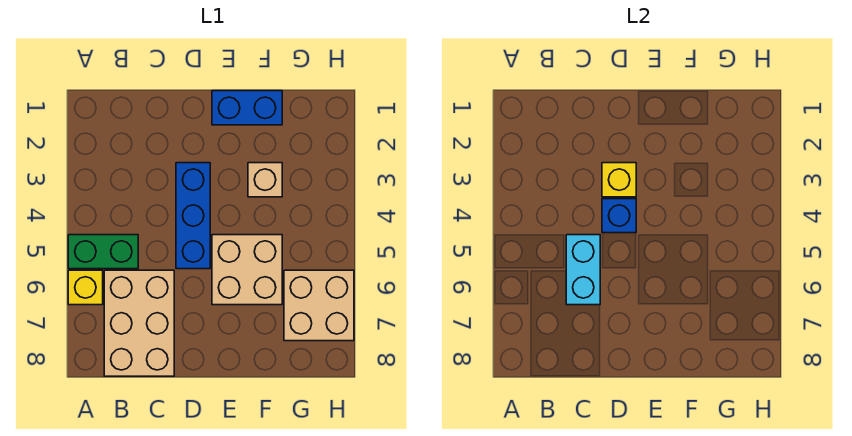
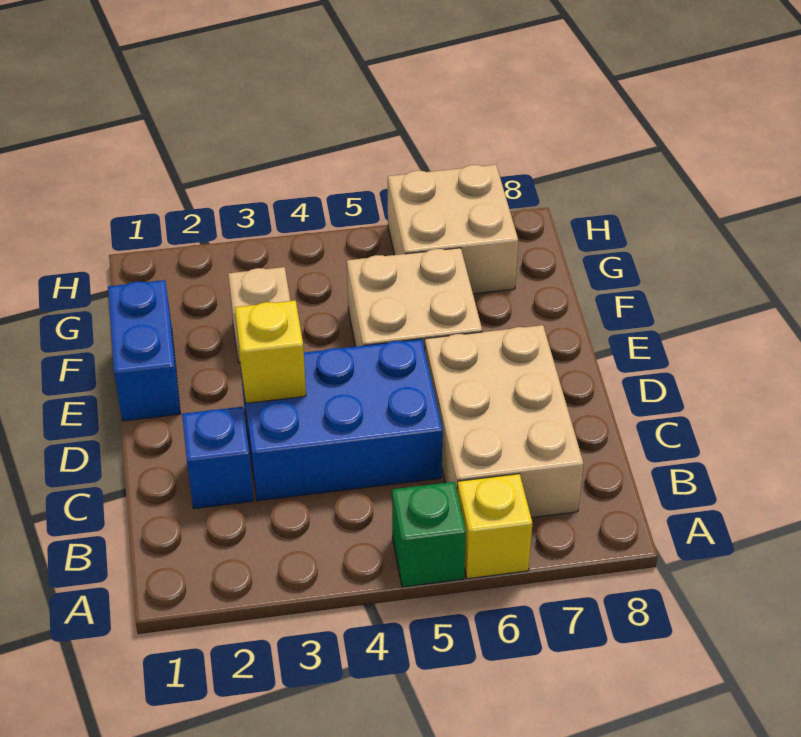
green brick A5:B5 level 1 -> green brick A5 level 1
tan brick B6:C8 level 1 -> tan brick B6:D7 level 1
cyan brick C5:C6 level 2 -> none
blue brick D3:D5 level 1 -> blue brick C3:D5 level 1
blue brick D4 level 2 -> blue brick C2 level 1

